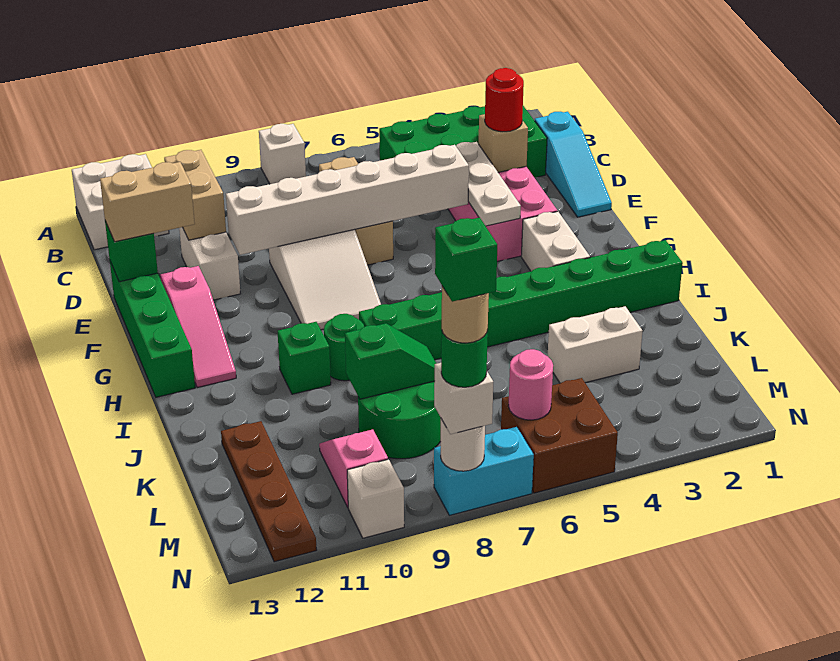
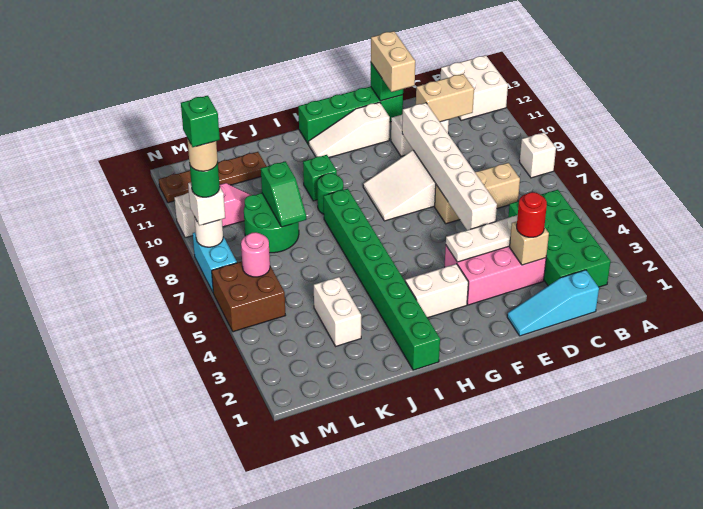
pink slope F12:H12 level 1 top F -> white slope F12:H12 level 1 top F

